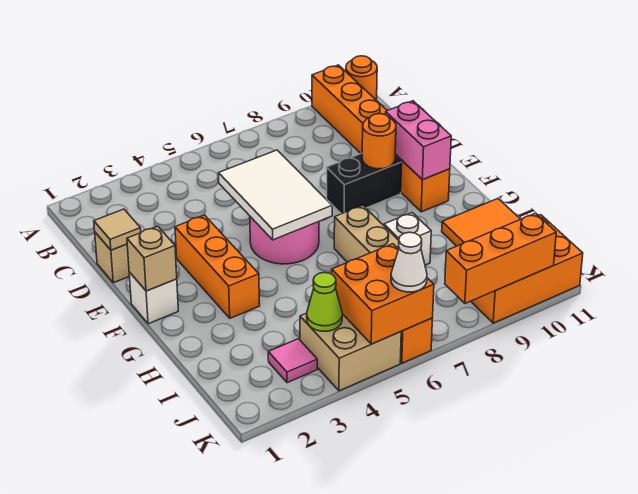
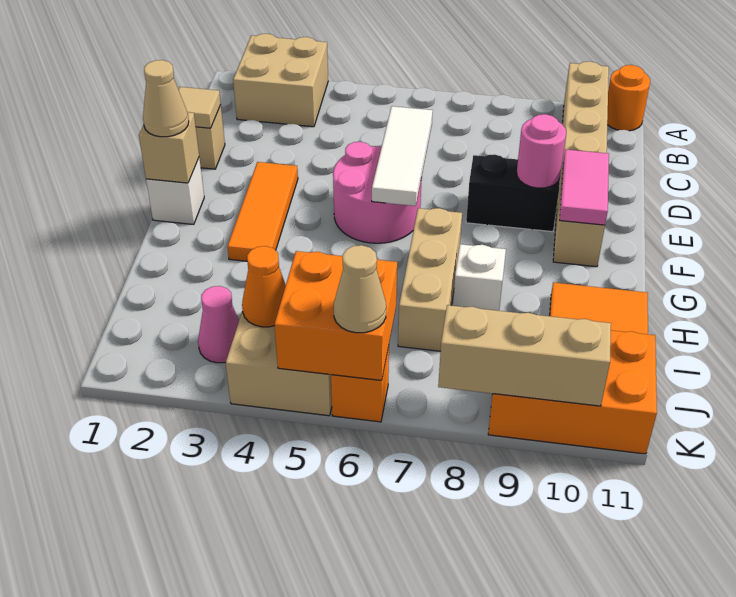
none -> tan brick A2:B3 level 1
orange brick A10:F10 level 1 -> tan brick A10:F10 level 1
white tile D5:F6 level 2 -> white tile D6:F6 level 2
orange brick E3:G3 level 1 -> orange tile E3:G3 level 1
orange round brick E9 level 2 -> pink round brick E9 level 2
pink brick E10:F10 level 2 -> pink tile E10:F10 level 2
none -> tan cone F1 level 3
pink tile J3 level 1 -> pink cone J3 level 1
lime cone J4 level 2 -> orange cone J4 level 2
white cone K6 level 3 -> tan cone K6 level 3
orange brick K8:K10 level 2 -> tan brick K8:K10 level 2

